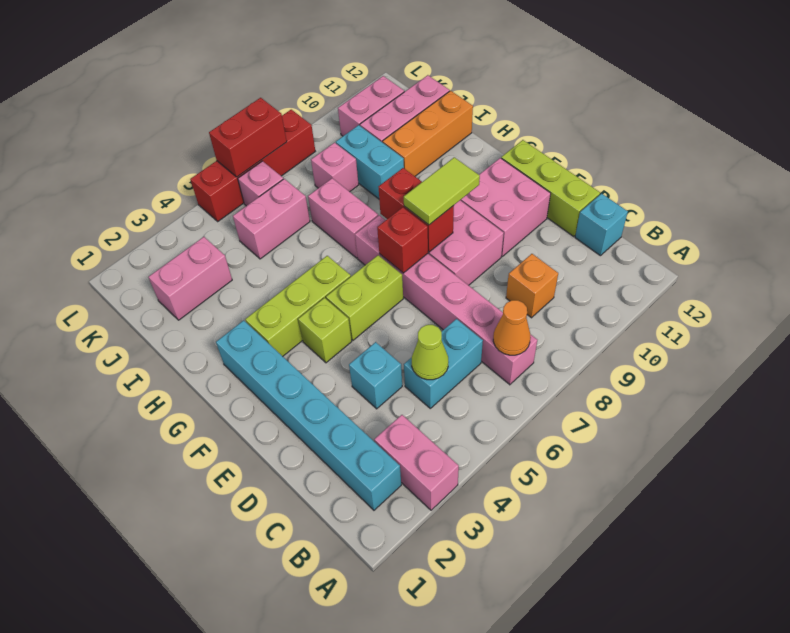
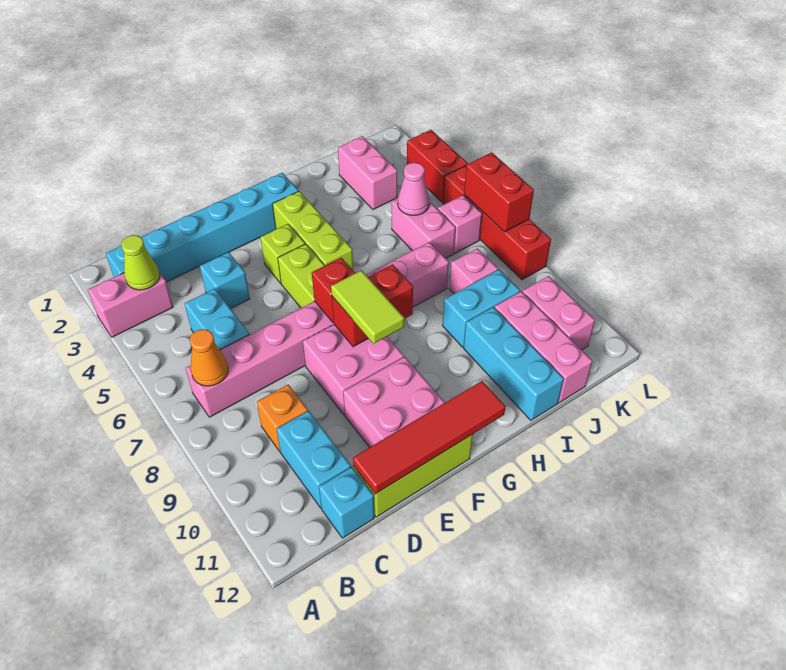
lime cone C5 level 2 -> lime cone B3 level 2
none -> cyan brick C10:C11 level 1
none -> red tile D12:G12 level 2
orange brick I10:I12 level 1 -> cyan brick I10:I12 level 1
none -> pink cone J5 level 2
none -> red brick L3:L4 level 1

